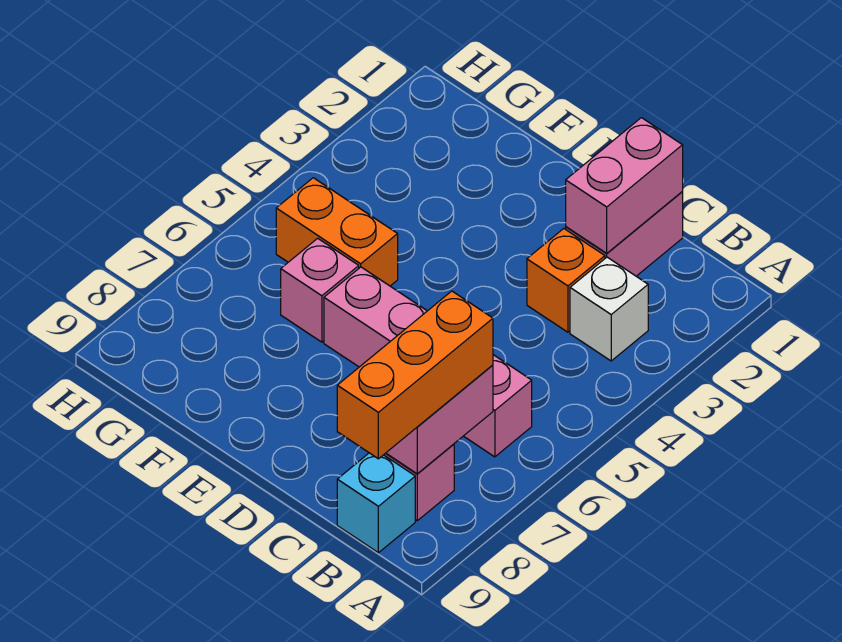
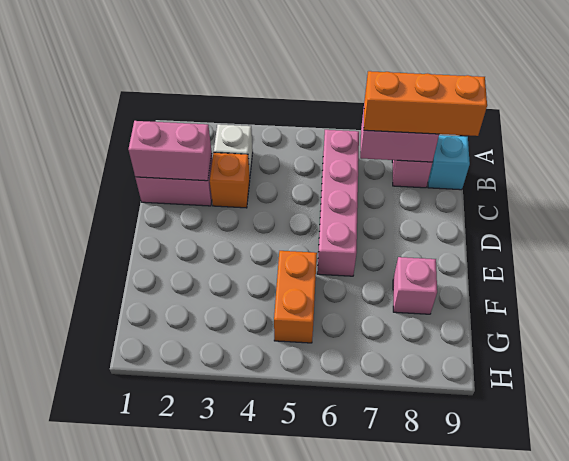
pink brick F6 level 1 -> pink brick F8 level 1

